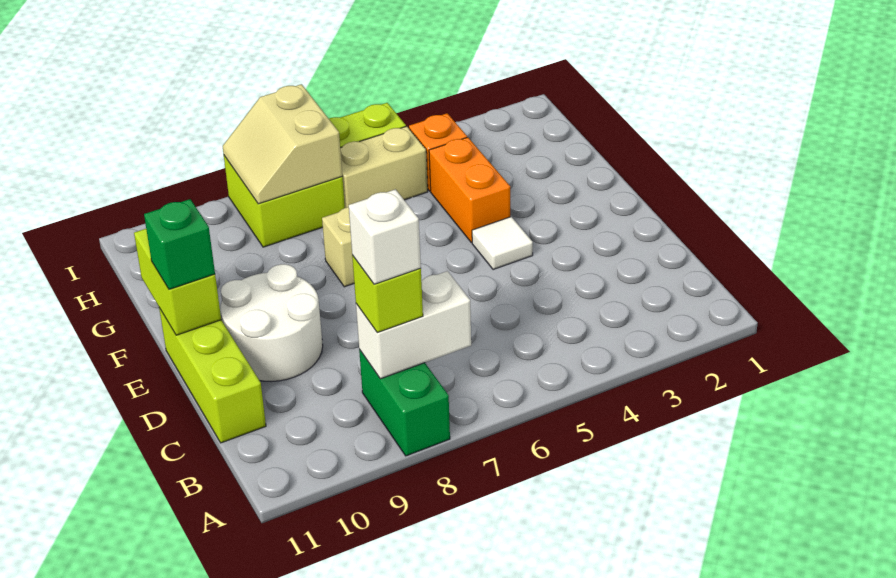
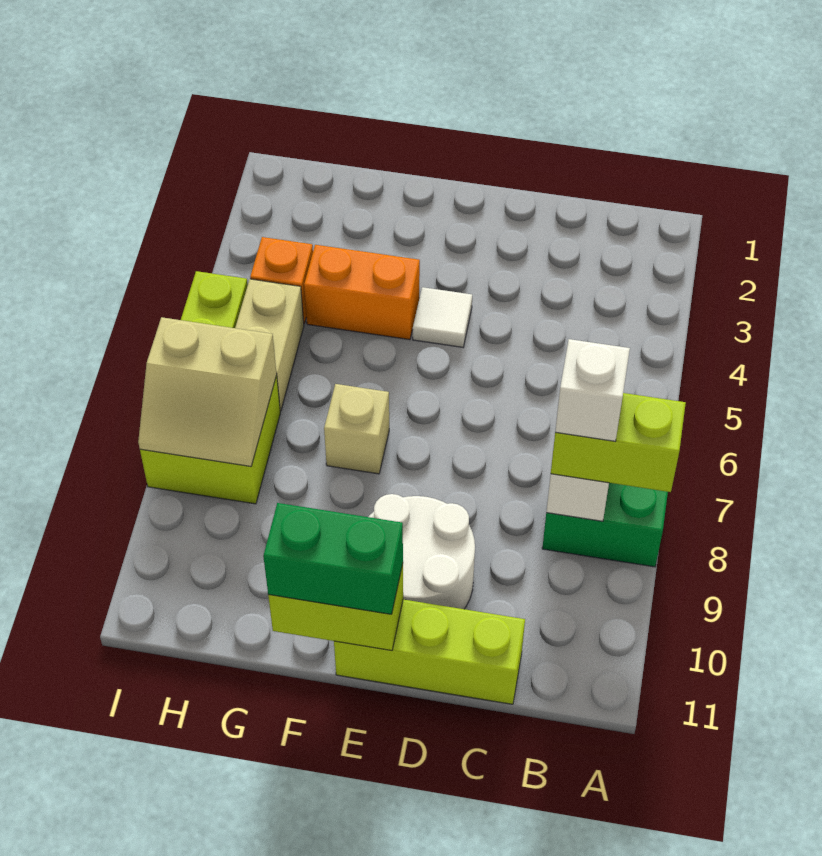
lime brick B8 level 3 -> lime brick A8:B8 level 3
green brick E11 level 3 -> green brick E11:F11 level 3

